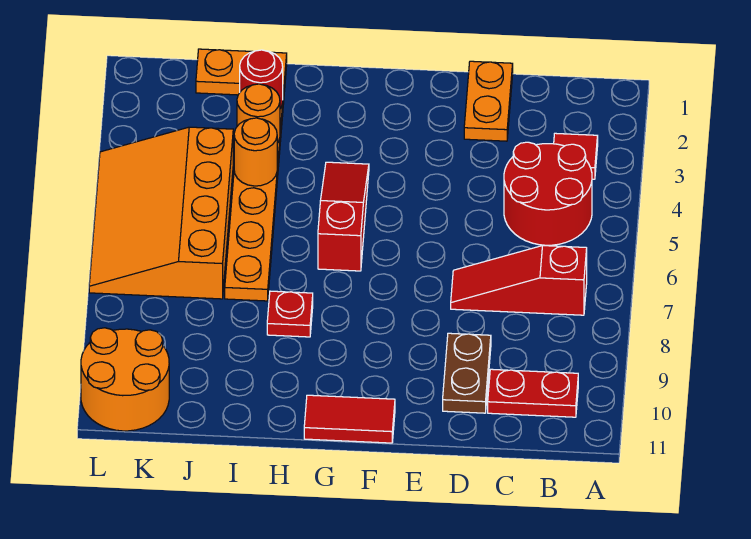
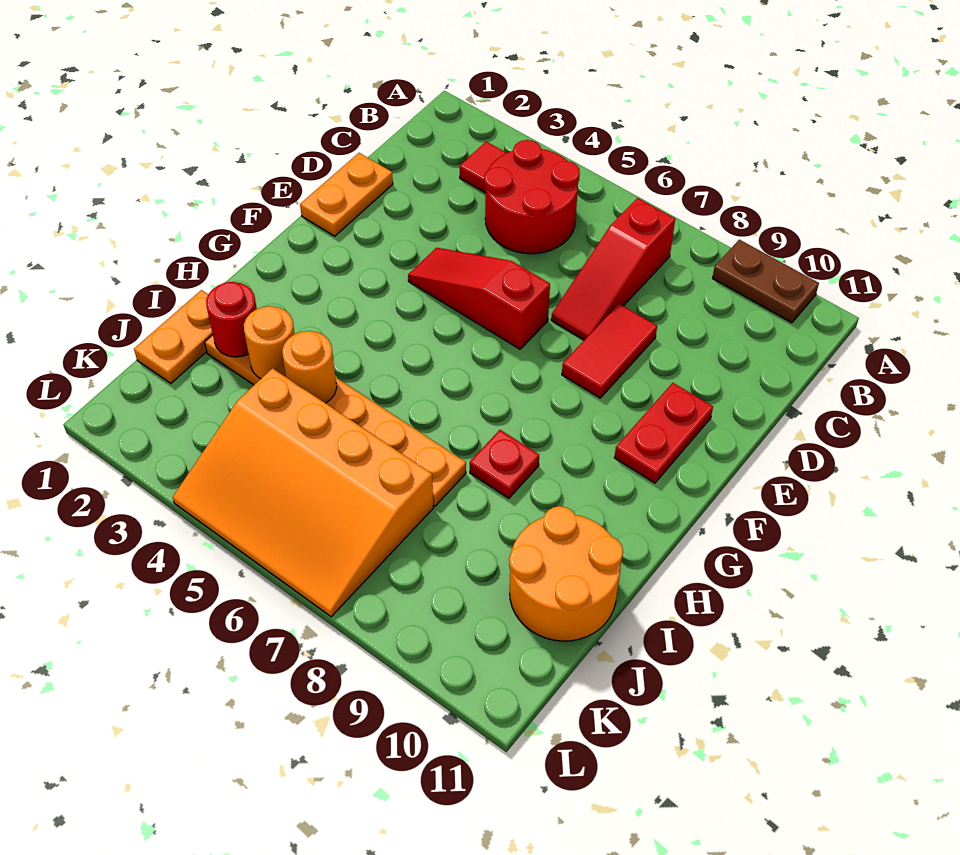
red plate B10:C10 level 1 -> red plate E10:F10 level 1
orange plate D1:D2 level 1 -> orange plate D1:E1 level 1
brown plate D9:D10 level 1 -> brown plate A9:A10 level 1
red tile F11:G11 level 1 -> red tile D8:E8 level 1
red slope G4:G6 level 1 top 6 -> red slope E4:E6 level 1 top 6
orange round brick K10:L11 level 1 -> orange round brick I10:J11 level 1

